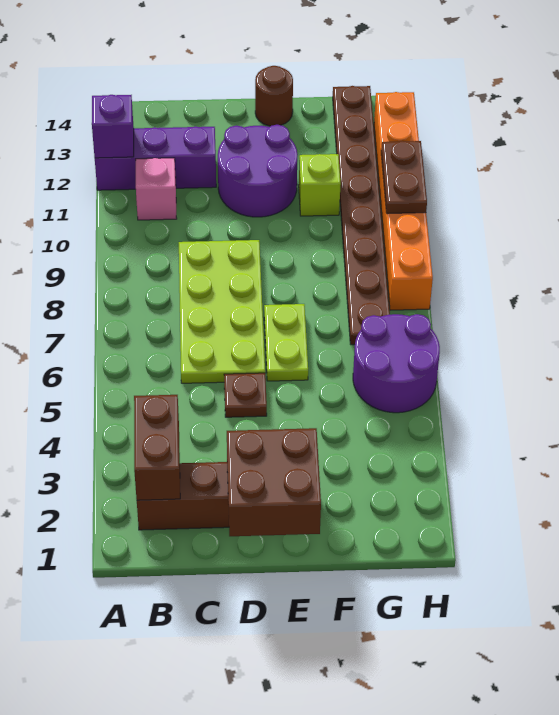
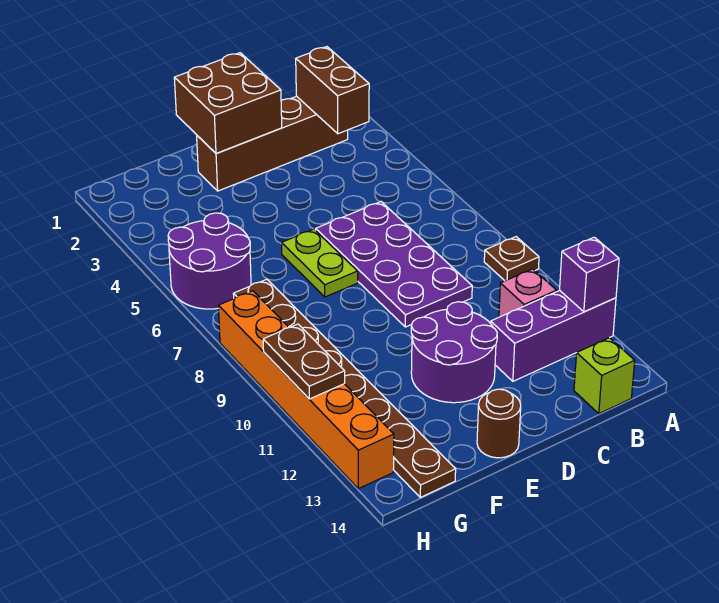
lime plate C6:D9 level 1 -> purple plate C6:D9 level 1
brown plate D5 level 1 -> brown plate A9 level 1
lime brick F11 level 1 -> lime brick B14 level 1

